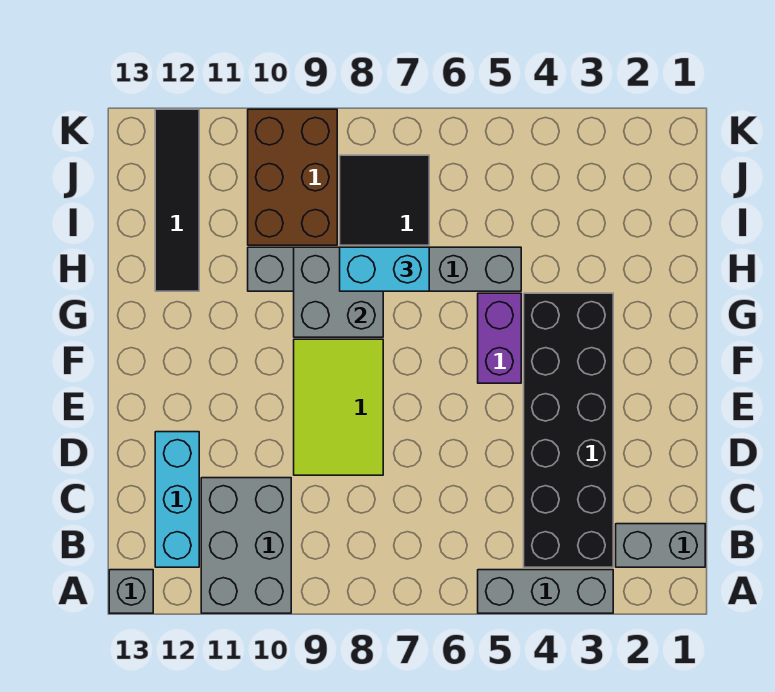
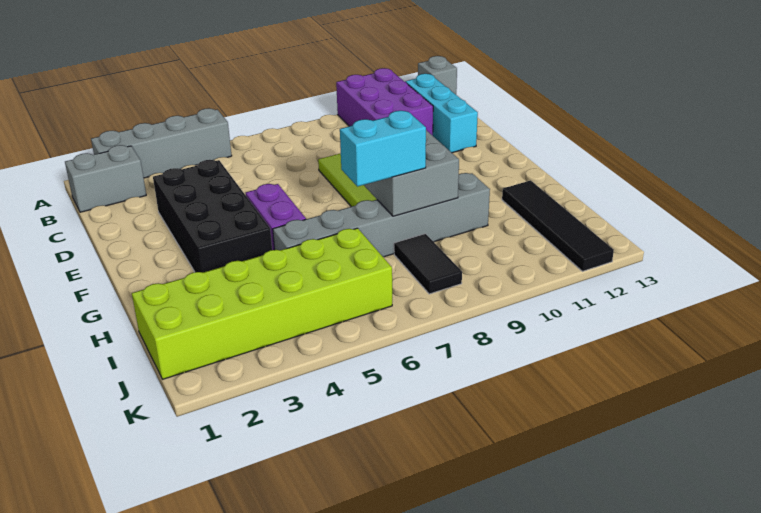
grey brick A3:A5 level 1 -> grey brick A2:A5 level 1
grey brick A10:C11 level 1 -> purple brick A10:C11 level 1
black brick B3:G4 level 1 -> black brick D3:G4 level 1
none -> lime brick I1:J6 level 1
black tile I7:J8 level 1 -> black tile I8:J8 level 1
brown brick I9:K10 level 1 -> none

